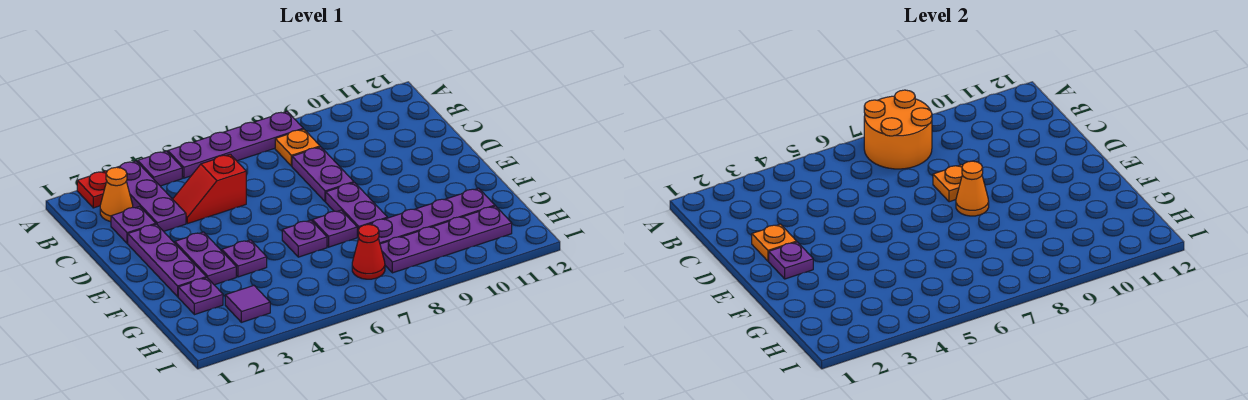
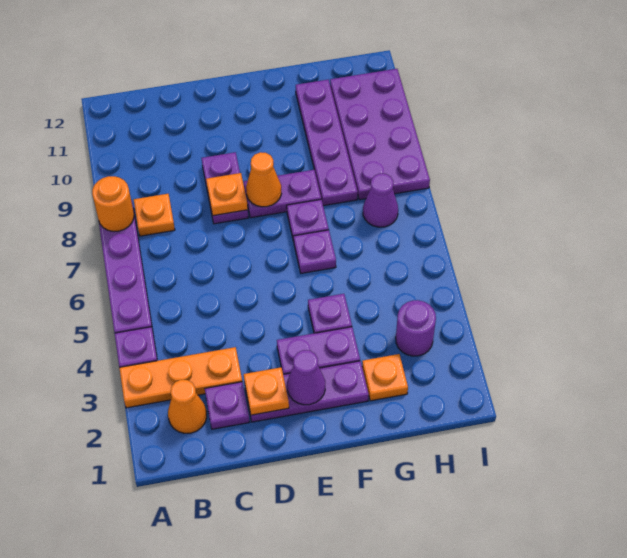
red plate A2 level 1 -> none
purple plate A3:C3 level 1 -> orange plate A3:C3 level 1
orange round brick A7:B8 level 2 -> orange round brick A8 level 2
red slope C4:C5 level 1 top 5 -> none
purple plate C8:D8 level 1 -> purple plate D8:D9 level 1
purple plate E2 level 2 -> purple cone E2 level 2
purple plate G2 level 1 -> orange plate G2 level 1
purple tile H3 level 1 -> purple round brick H3 level 1
red cone H7 level 1 -> purple cone H7 level 1
purple plate H8:H11 level 1 -> purple plate H8:I11 level 1

